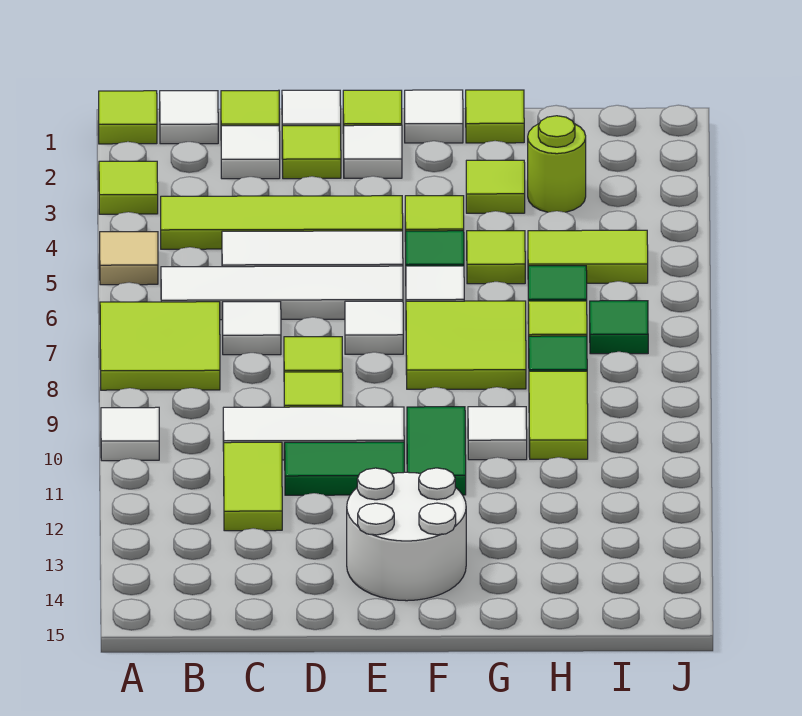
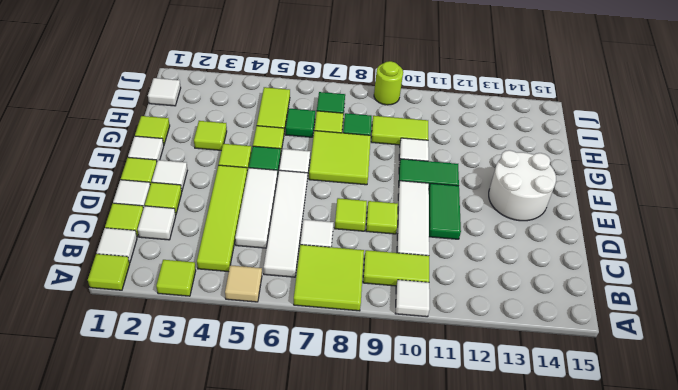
lime tile C11:C12 level 1 -> lime tile B9:B10 level 1
white tile E7 level 1 -> white tile I1 level 1
lime round brick H3 level 1 -> lime round brick J9 level 1

